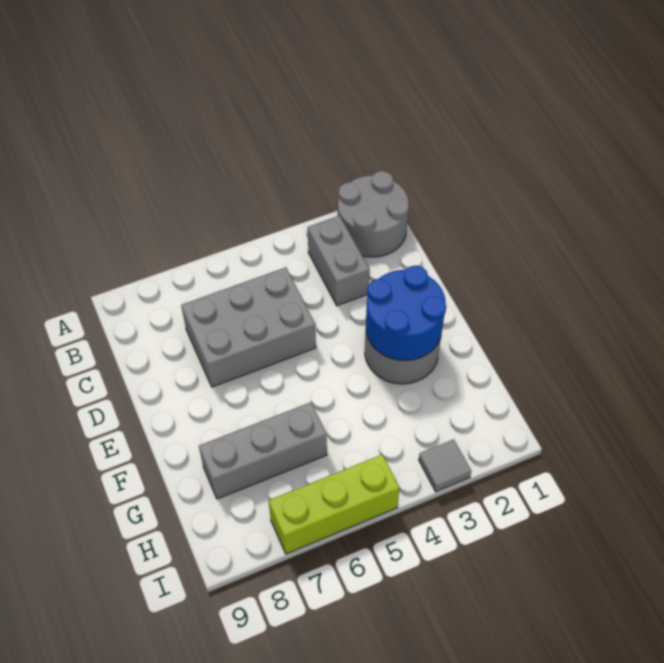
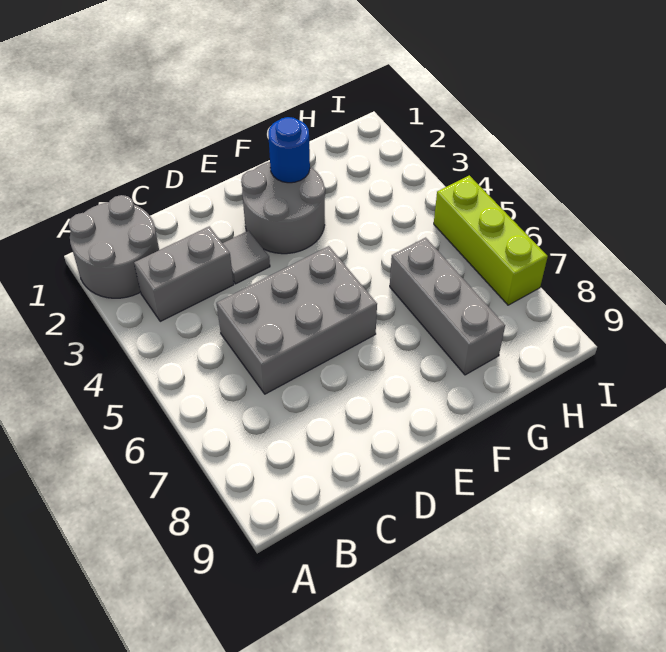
grey brick C5:D7 level 1 -> grey brick C5:E6 level 1
blue round brick E2:F3 level 2 -> blue round brick F2 level 2
grey tile I3 level 1 -> grey tile D3 level 1

